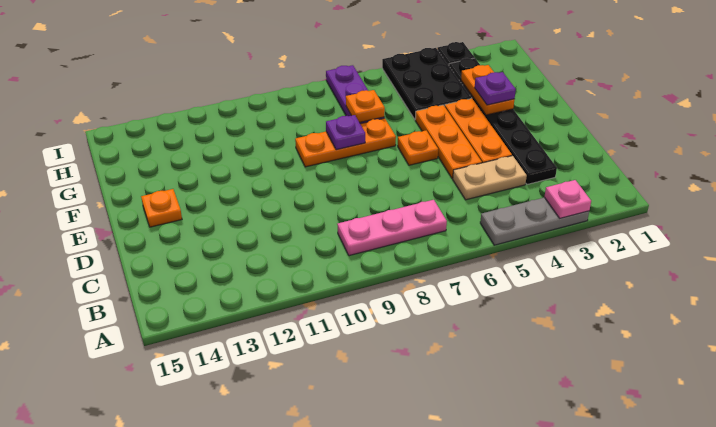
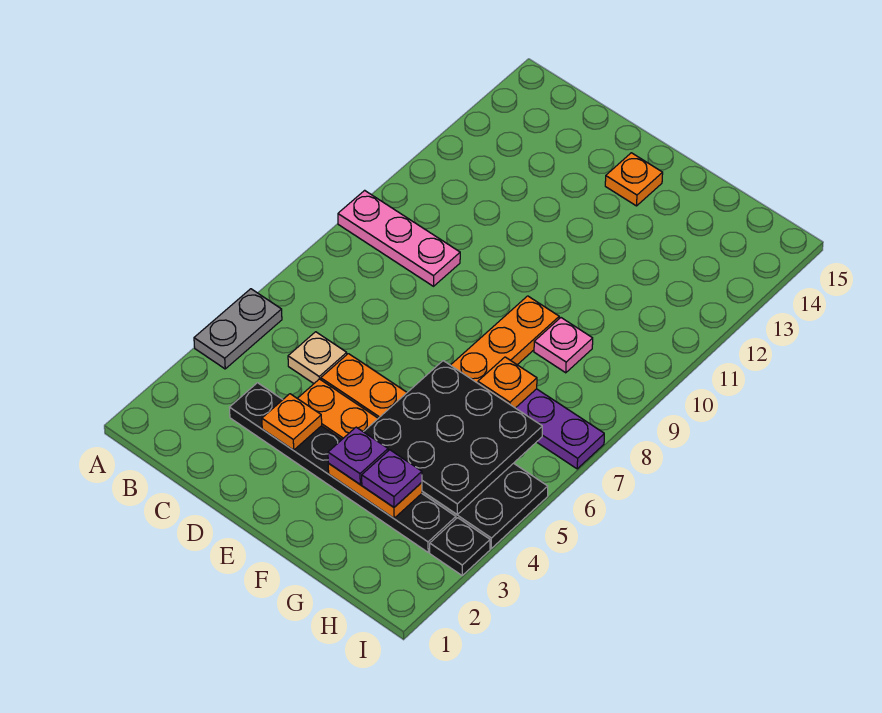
grey plate A3:A5 level 1 -> grey plate A4:A5 level 1
pink plate A3 level 2 -> pink plate G9 level 1
pink plate B7:B9 level 1 -> pink plate A9:C9 level 1
tan plate C4:C5 level 1 -> tan plate C5 level 1
orange plate E6 level 1 -> orange plate D3 level 2
none -> black plate F4:H6 level 2
purple plate F8 level 2 -> purple plate G3 level 3

